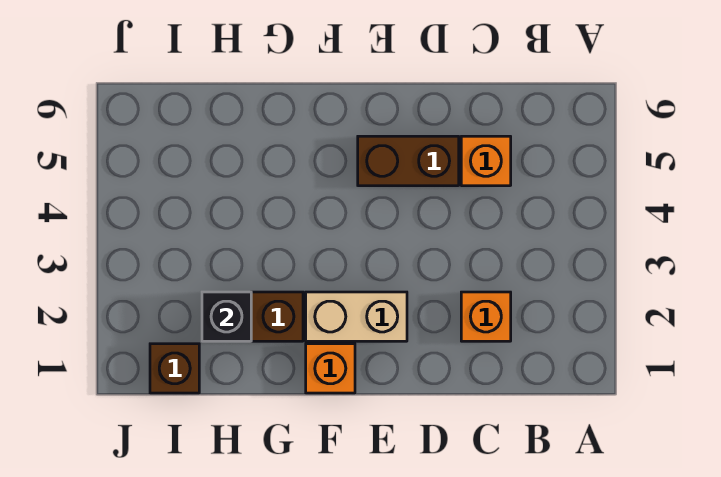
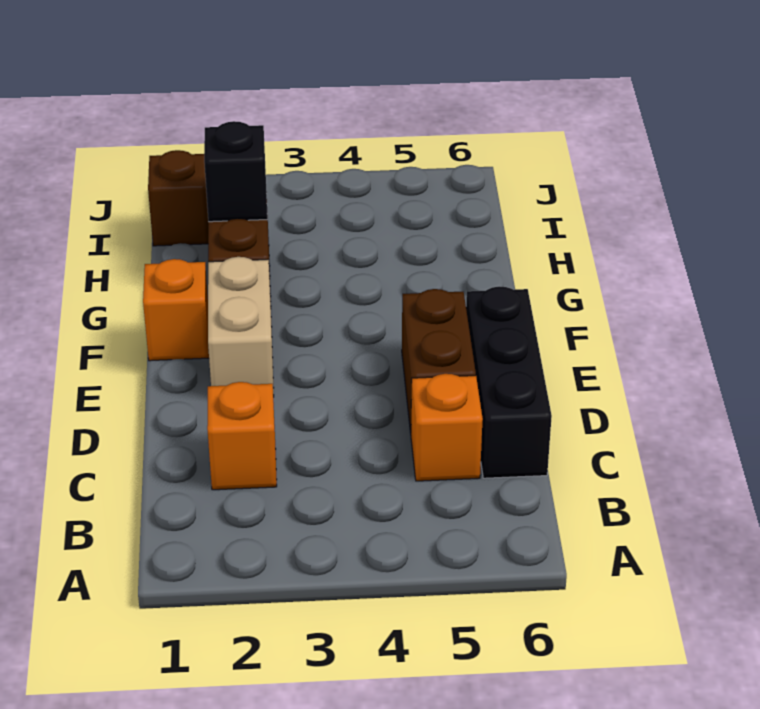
none -> black brick C6:E6 level 1

